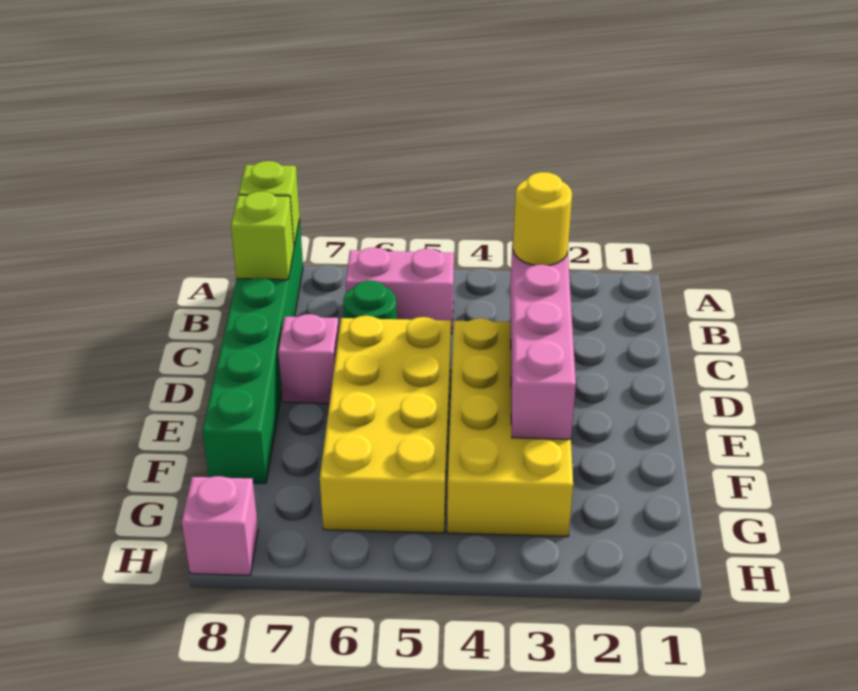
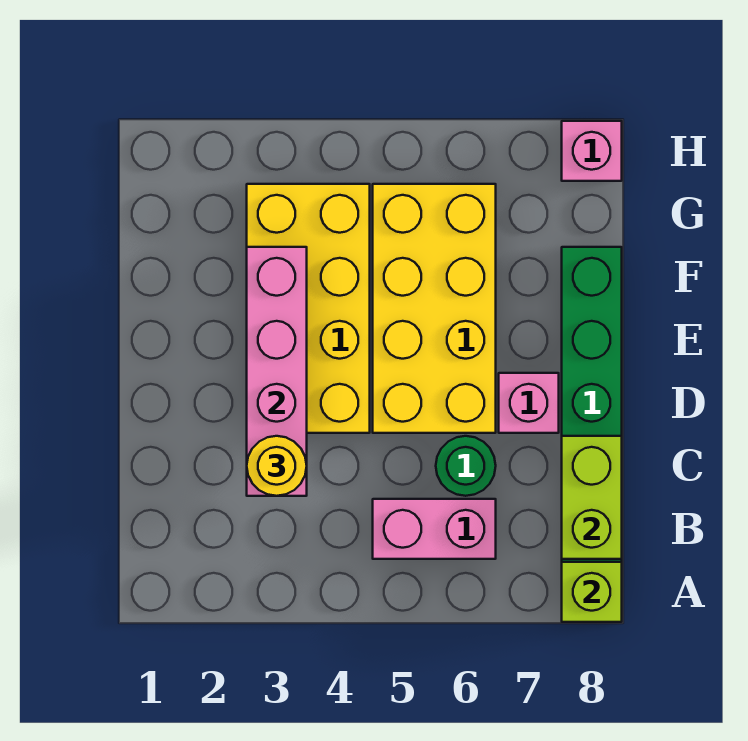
lime brick B8 level 2 -> lime brick B8:C8 level 2

